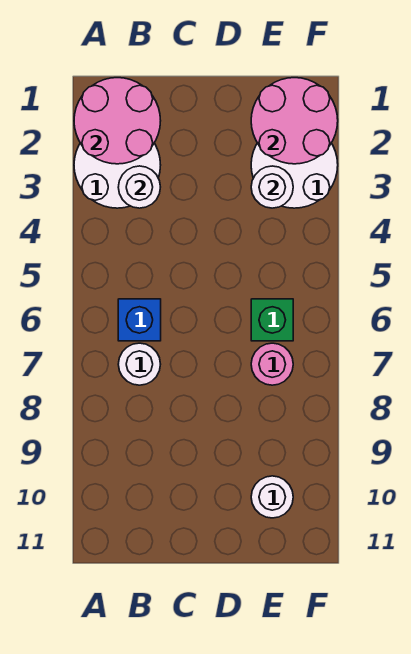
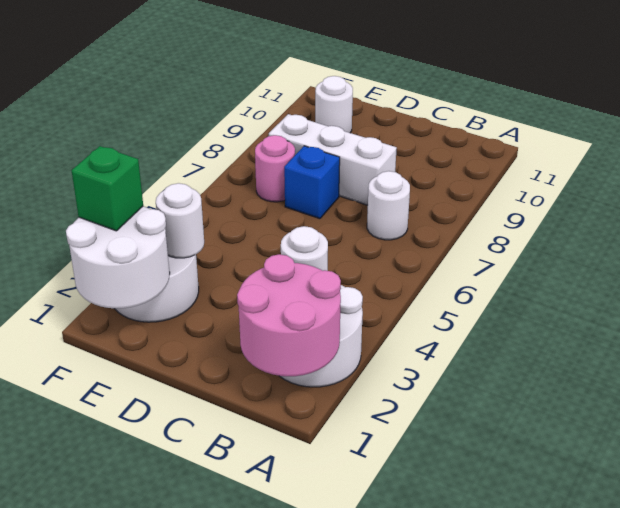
blue brick B6 level 1 -> blue brick D7 level 1
none -> white brick C8:E8 level 1
pink round brick E1:F2 level 2 -> white round brick E1:F2 level 2
green brick E6 level 1 -> green brick F2 level 3

